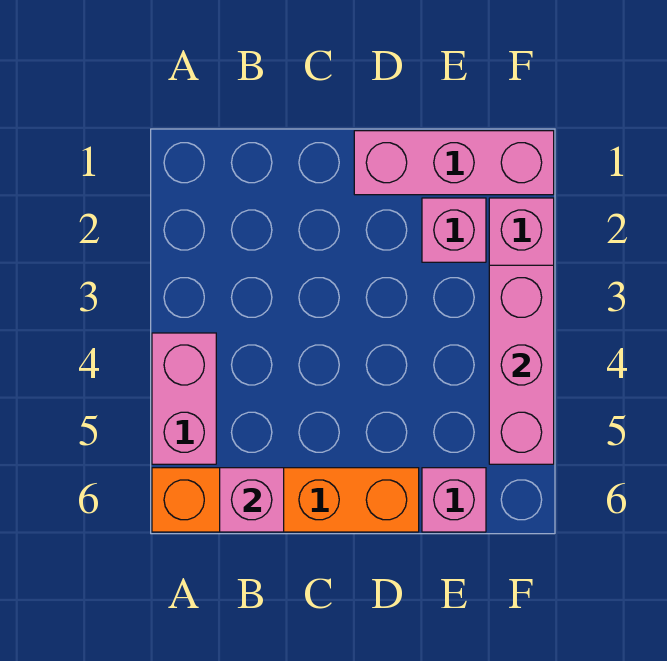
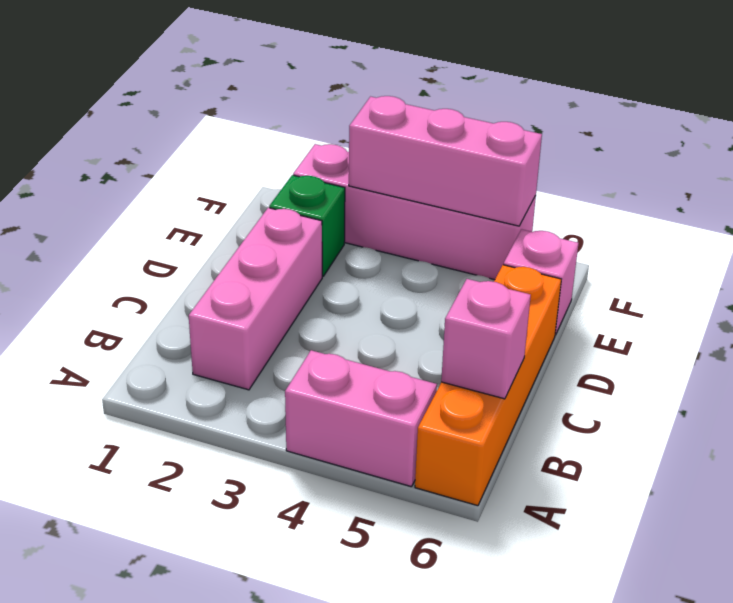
pink brick D1:F1 level 1 -> pink brick B2:D2 level 1
pink brick E2 level 1 -> green brick E2 level 1

